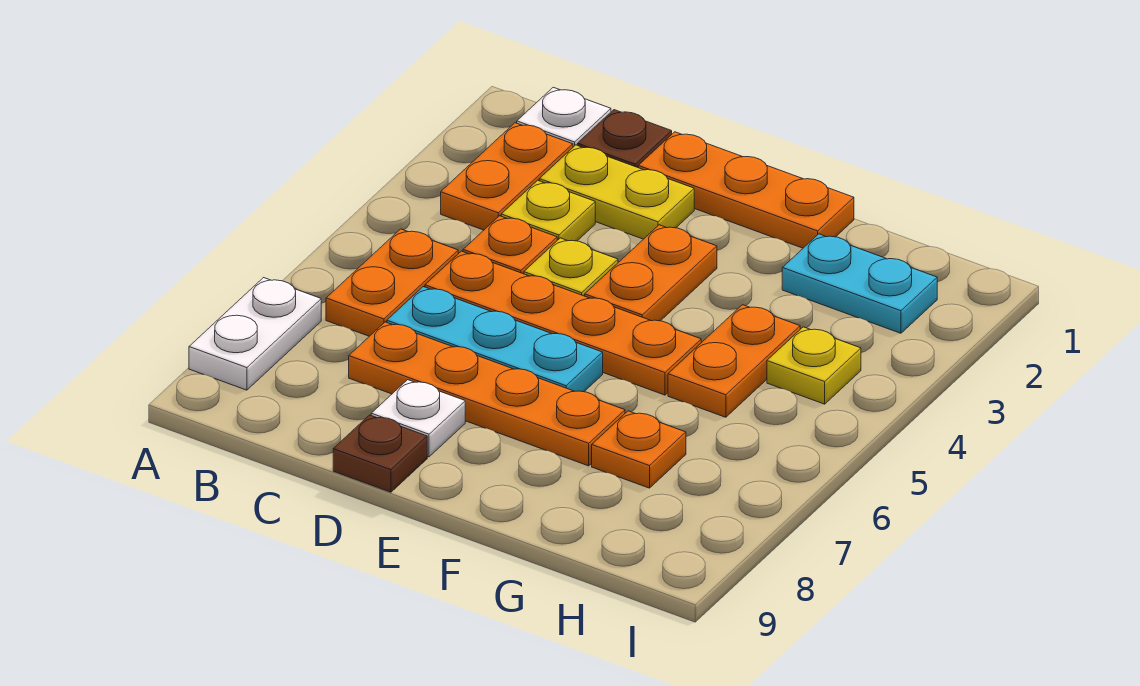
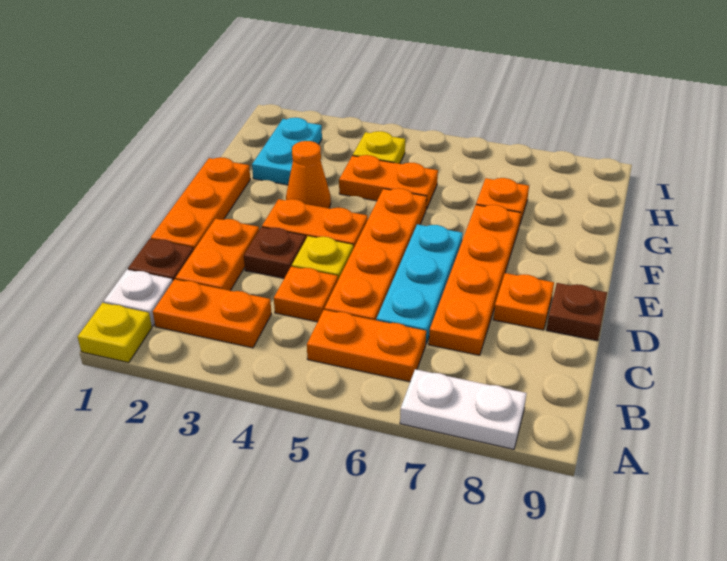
yellow plate C2:D2 level 1 -> orange plate C2:D2 level 1
yellow plate C3 level 1 -> yellow plate A1 level 1
none -> brown plate D3 level 1
white plate D8 level 1 -> orange plate D8 level 1
none -> orange cone F3 level 1

